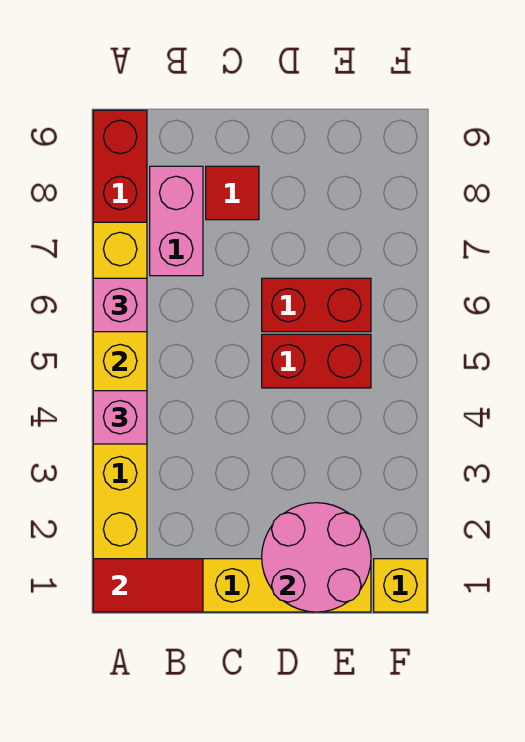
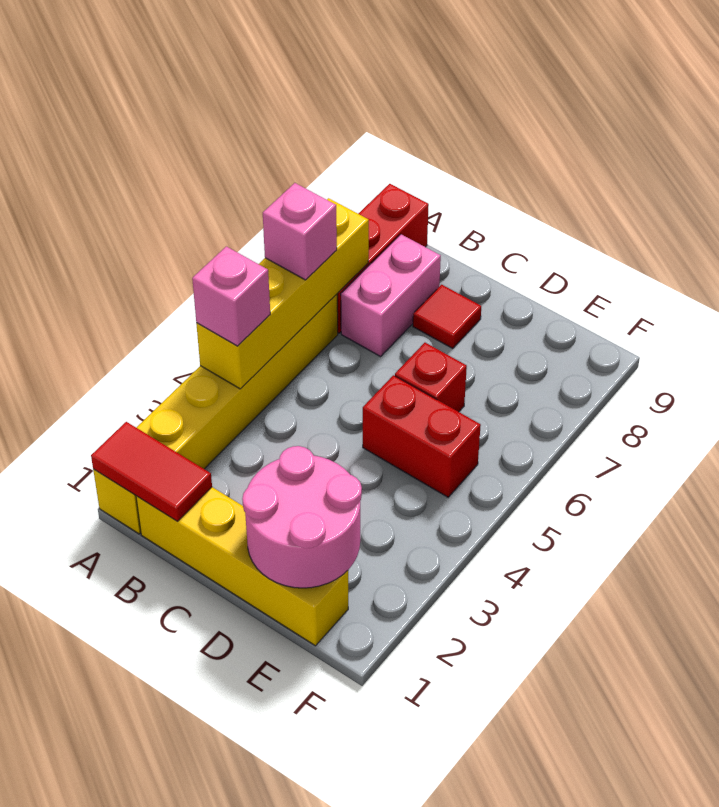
red brick D6:E6 level 1 -> red brick D6 level 1
yellow brick F1 level 1 -> none

